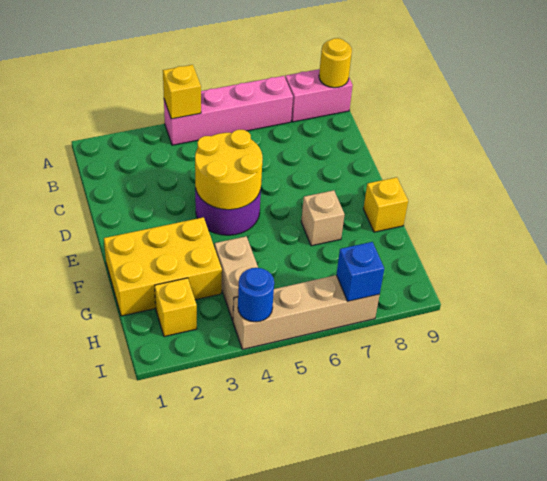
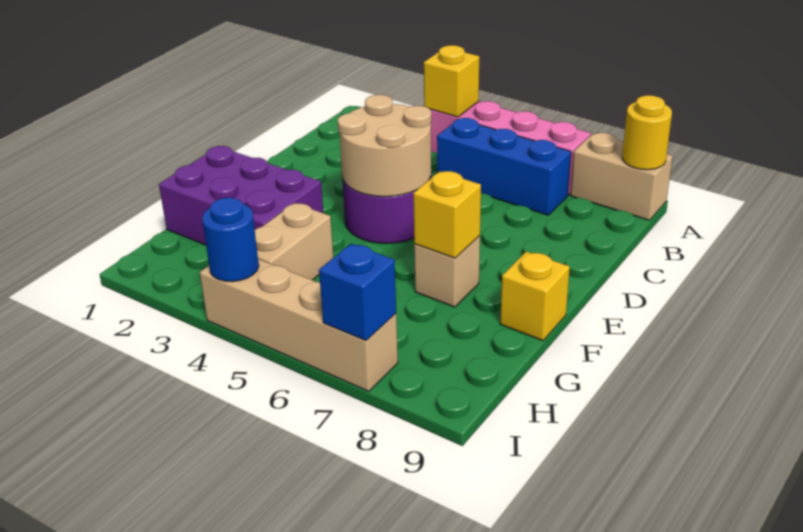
pink brick A8:A9 level 1 -> tan brick A8:A9 level 1
none -> blue brick B5:B7 level 1
yellow round brick D4:E5 level 2 -> tan round brick D4:E5 level 2
yellow brick F1:G3 level 1 -> purple brick F1:G3 level 1
yellow brick H2 level 1 -> yellow brick F7 level 2

